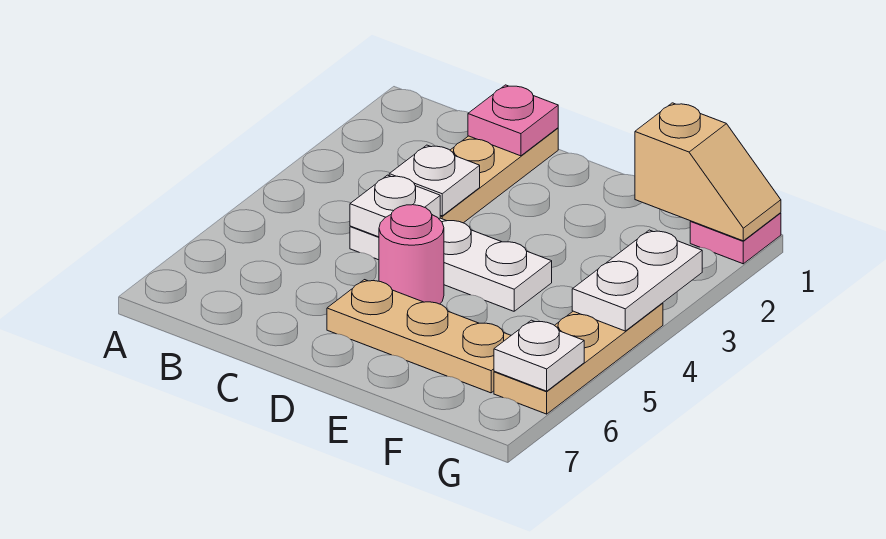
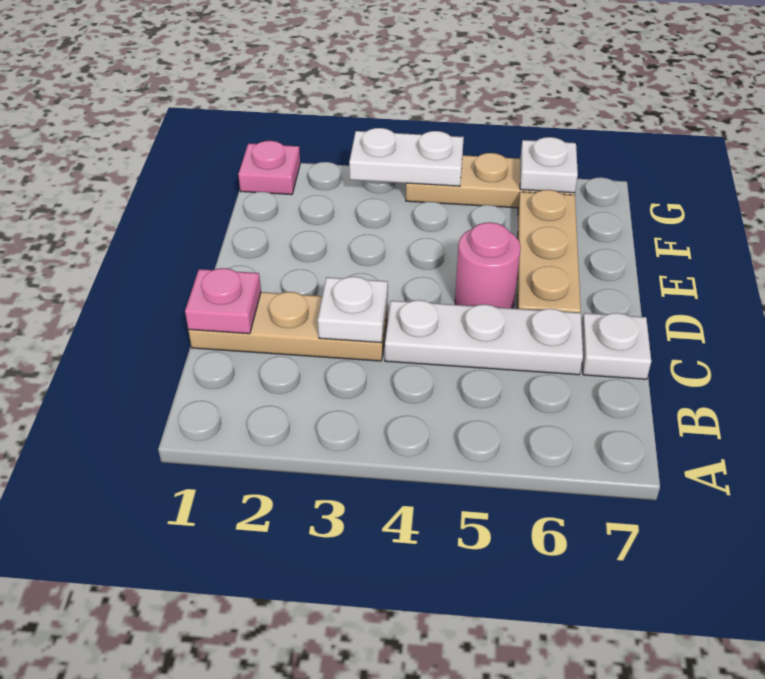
white plate C4:E4 level 1 -> white plate C4:C6 level 1
white plate C4 level 2 -> white plate C7 level 1
tan slope F1:G1 level 2 top F -> none

